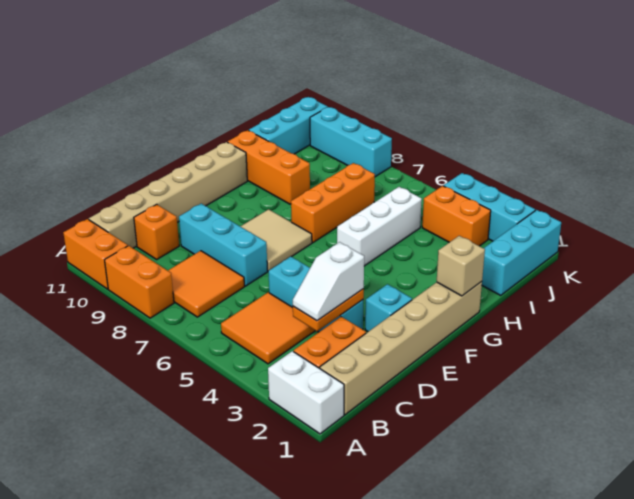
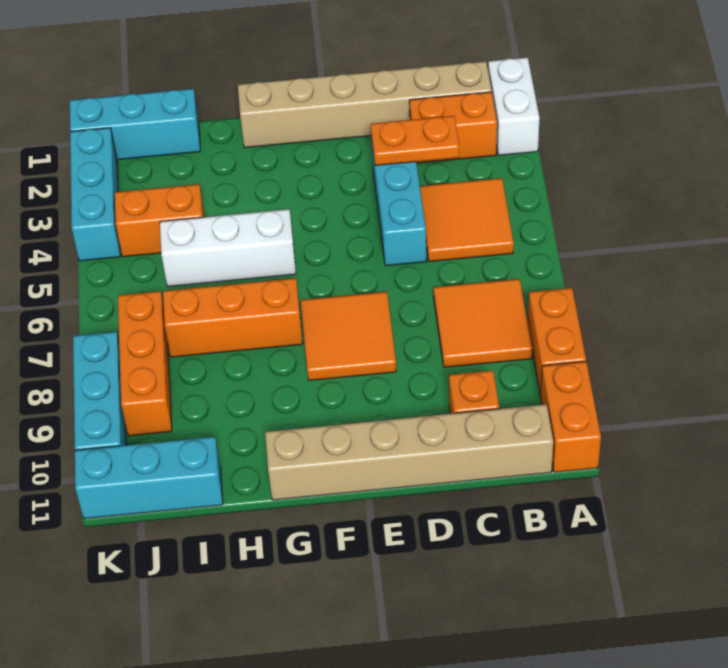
white slope C3:D3 level 3 top D -> none
cyan brick D7:D9 level 1 -> none
cyan brick E2 level 1 -> none
tan tile E7:F8 level 1 -> orange tile E7:F8 level 1
tan brick G1 level 2 -> none
orange brick H9:H11 level 1 -> orange brick J7:J9 level 1
orange brick J3:J4 level 1 -> orange brick I4:J4 level 1

